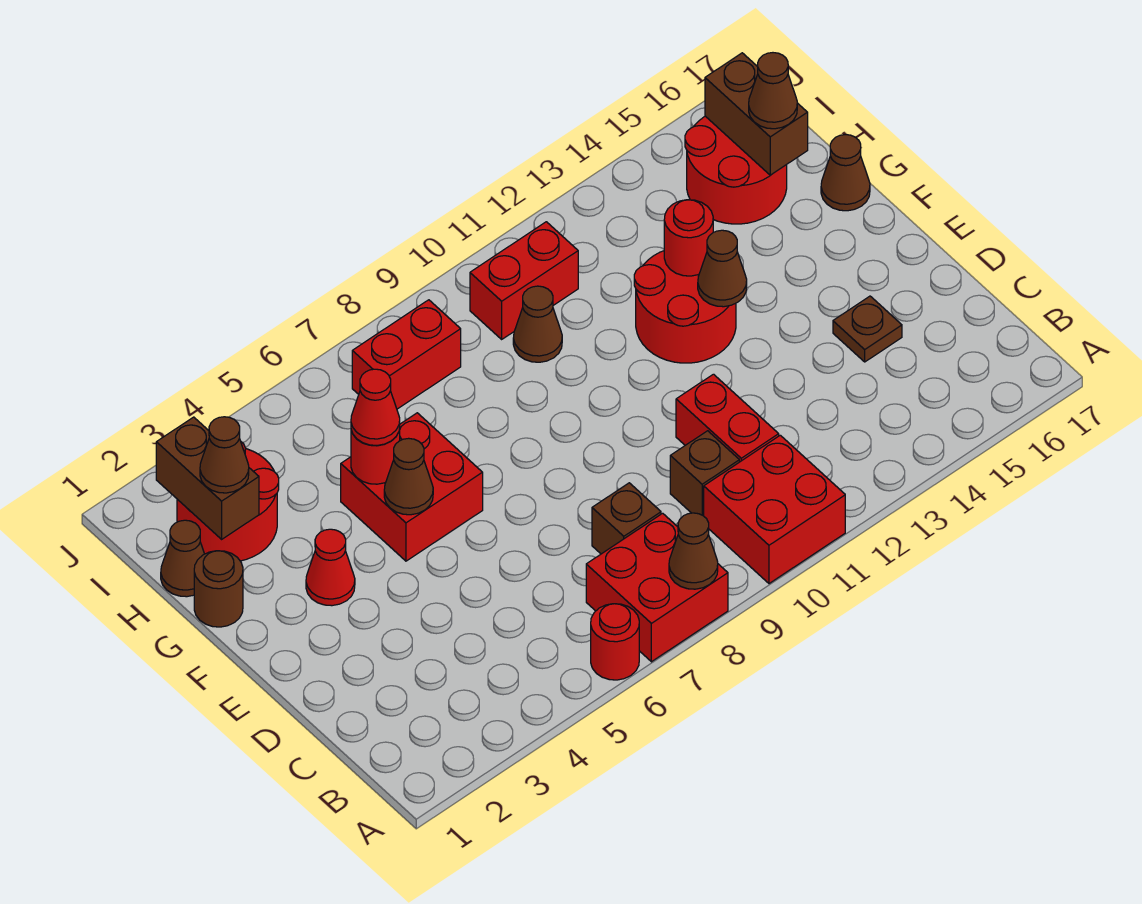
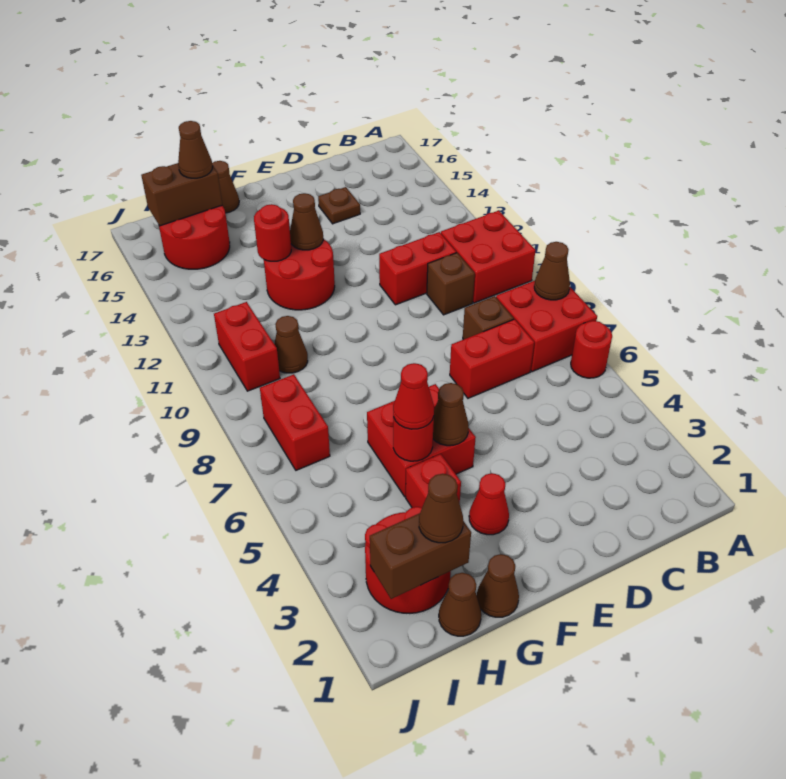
none -> red brick C7:D7 level 1
brown round brick G1 level 1 -> brown cone G1 level 1
none -> red brick G4 level 1

